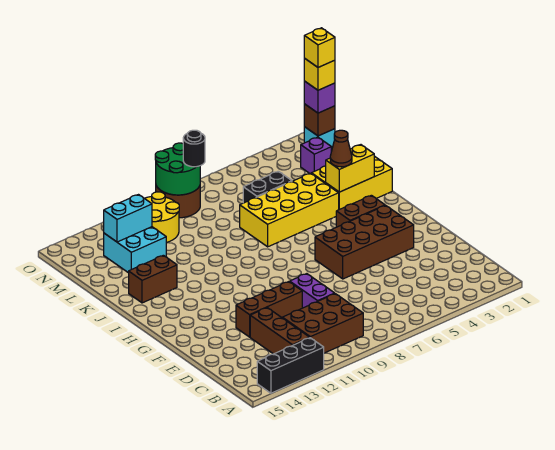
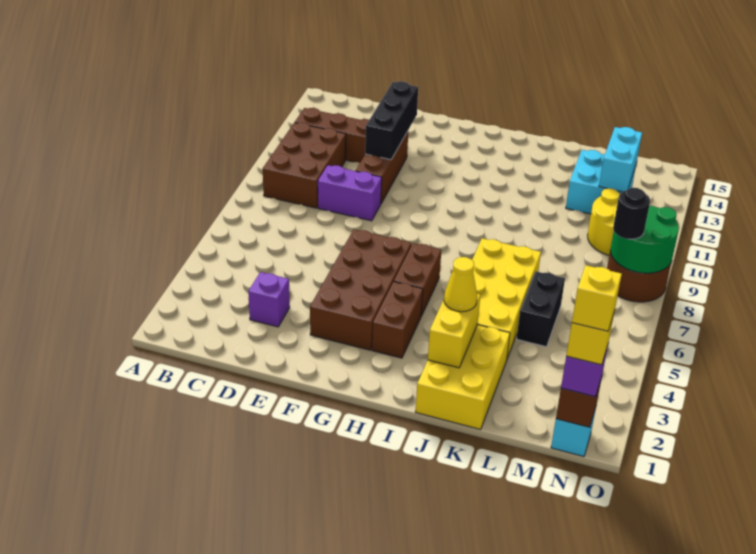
black brick A12:A14 level 1 -> black brick E11:E13 level 2
brown cone J3 level 3 -> yellow cone J3 level 3
brown brick J13:J14 level 1 -> brown brick H5:H6 level 1
purple brick M2 level 1 -> purple brick D3 level 1

